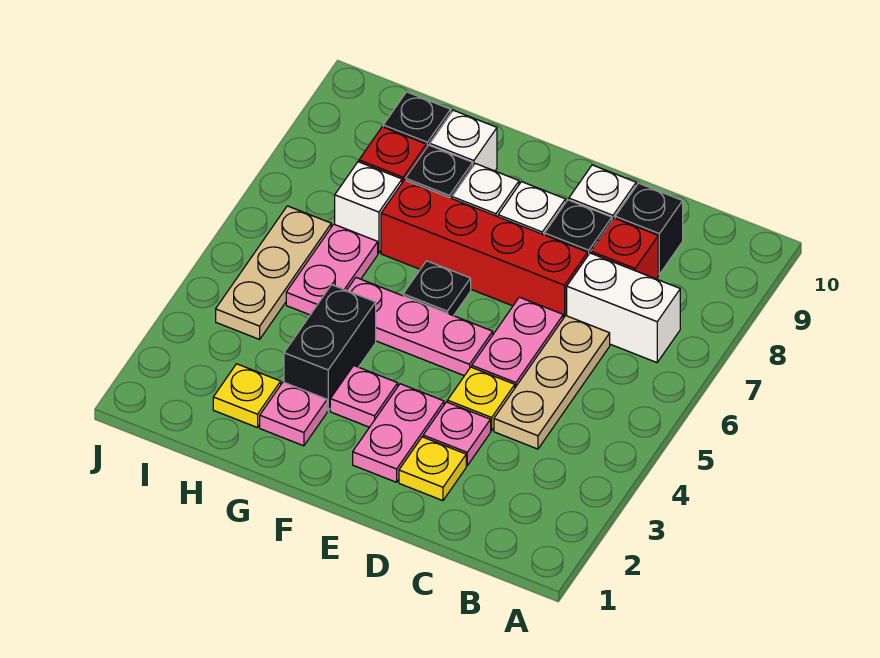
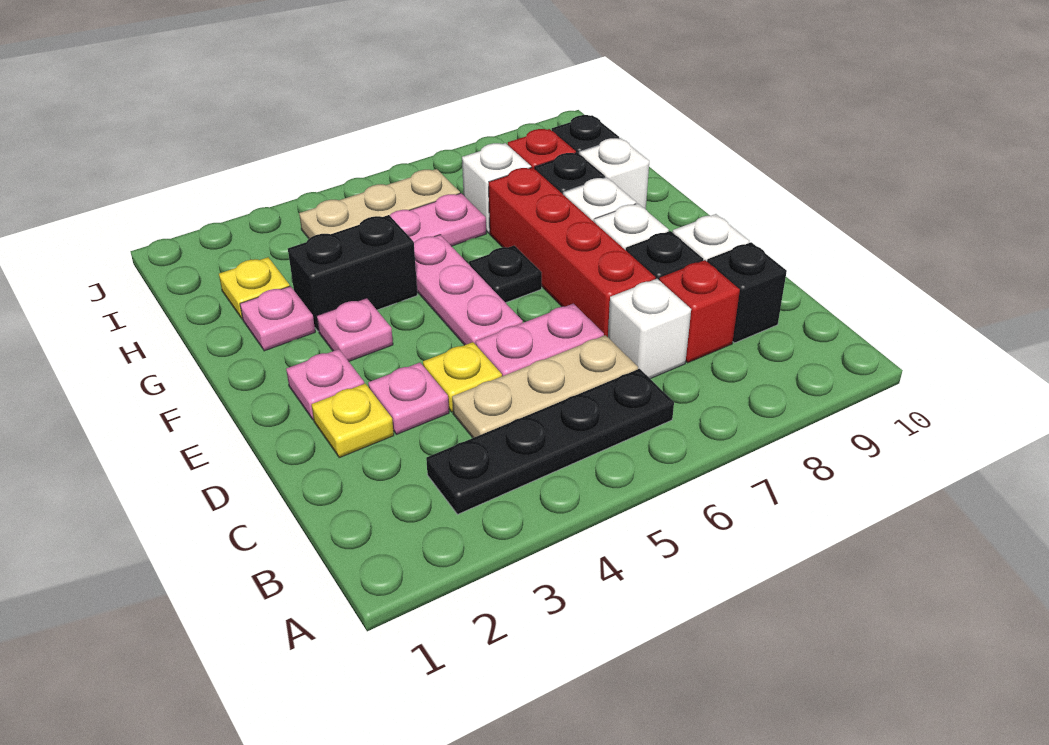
none -> black plate B3:B6 level 1
white brick B7:C7 level 1 -> white brick C7 level 1
pink plate E2:E3 level 1 -> pink plate E2 level 1

